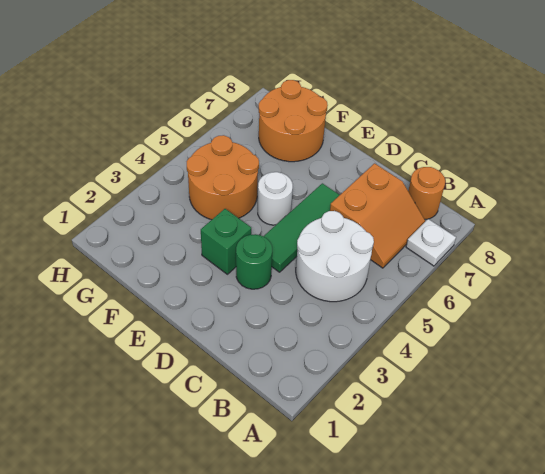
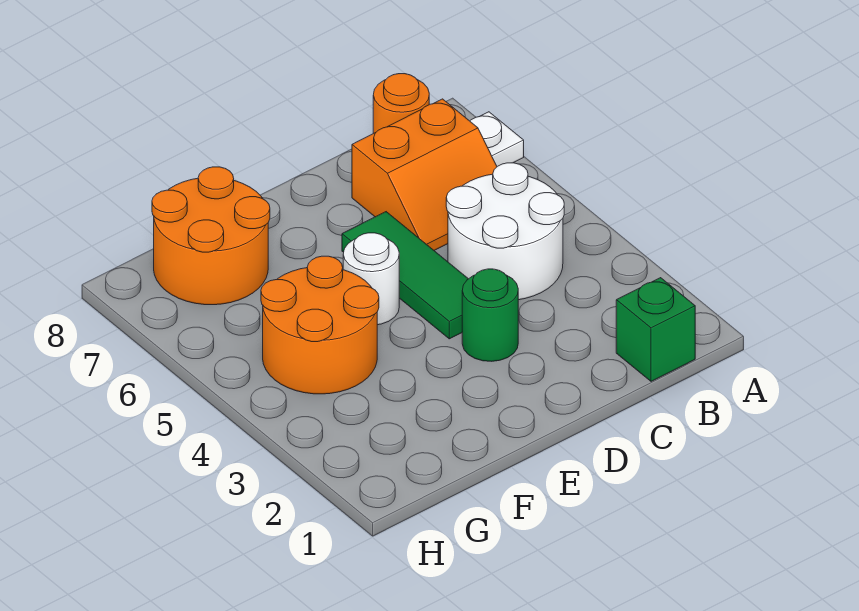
orange slope B6:C7 level 1 top C -> orange slope B6:C7 level 1 top 7
green brick E3 level 1 -> green brick B1 level 1

